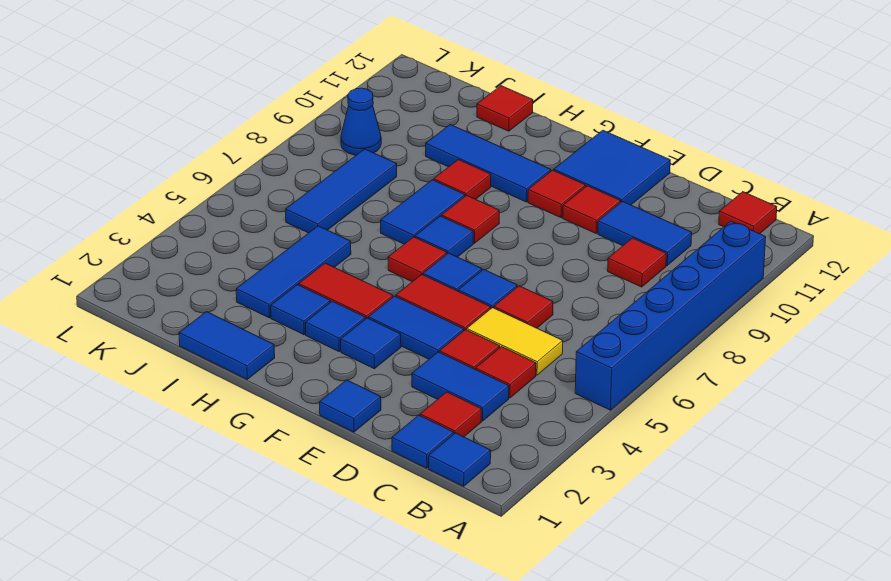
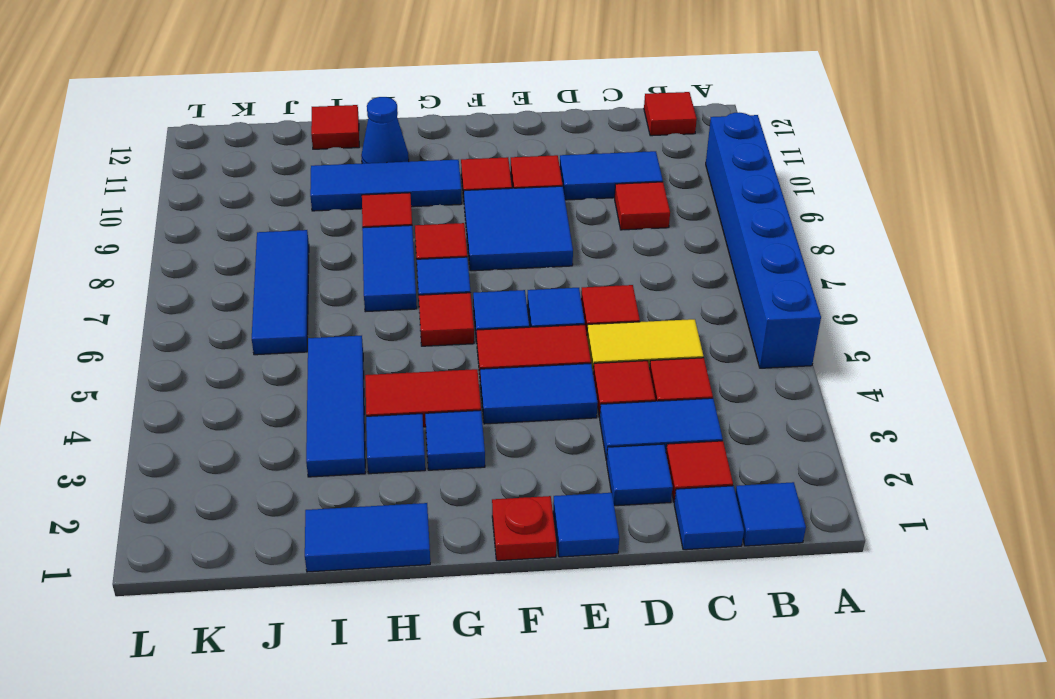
blue tile E11:F12 level 1 -> blue tile E8:F9 level 1
none -> red plate F1 level 1
blue tile F3 level 1 -> blue tile D2 level 1
blue cone K9 level 1 -> blue cone H11 level 1

